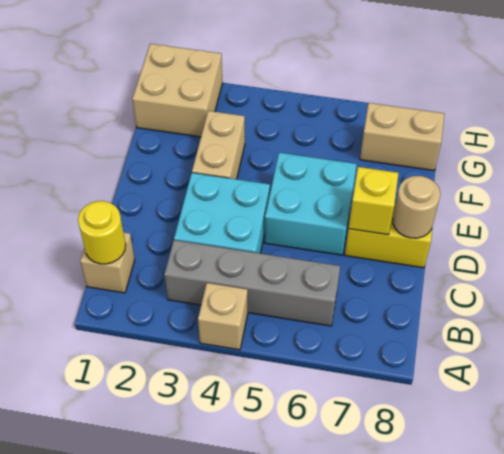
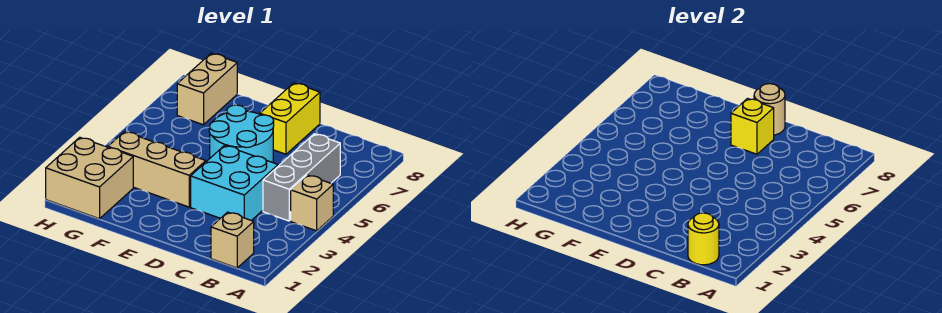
grey brick B3:B6 level 1 -> grey brick B4:B6 level 1
cyan brick D5:E6 level 1 -> cyan round brick D5:E6 level 1
tan brick E3:F3 level 1 -> tan brick E3:G3 level 1

